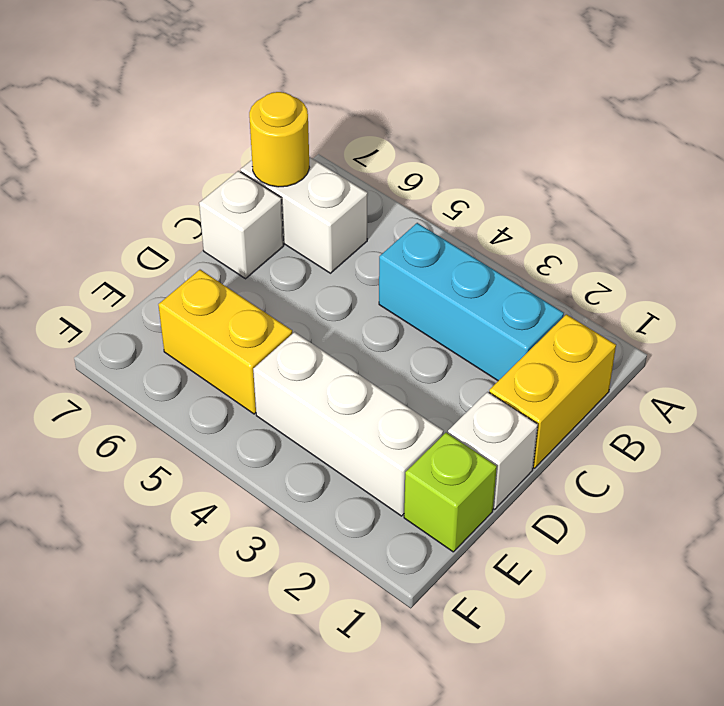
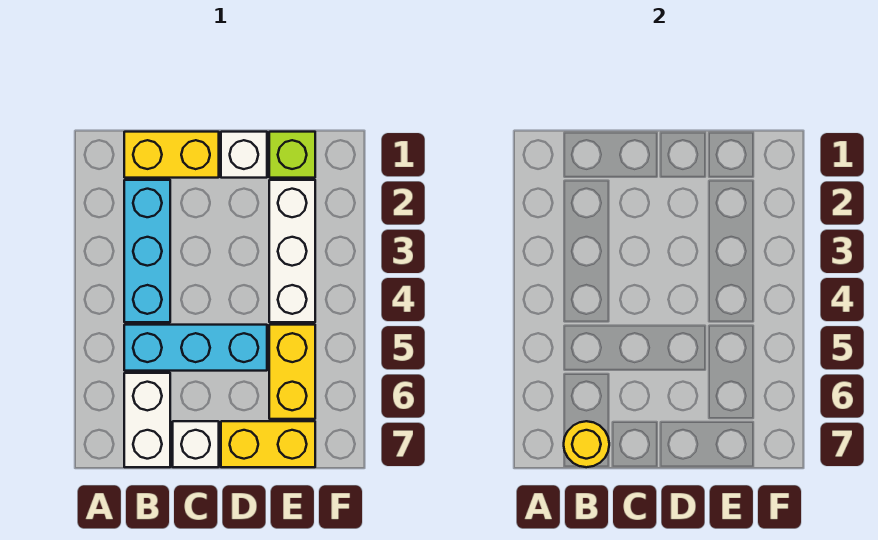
none -> cyan brick B5:D5 level 1
none -> yellow brick D7:E7 level 1

